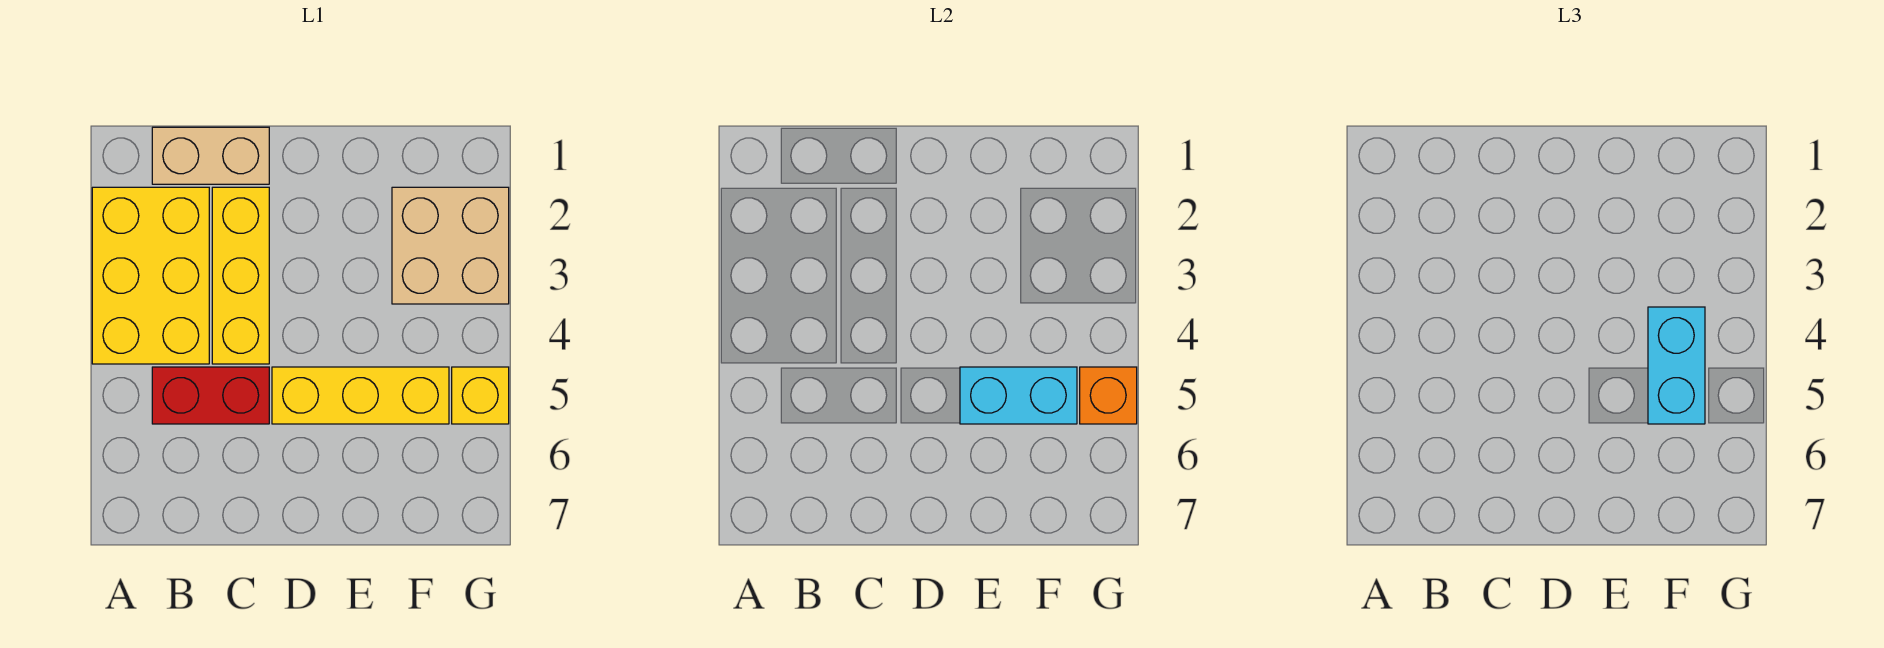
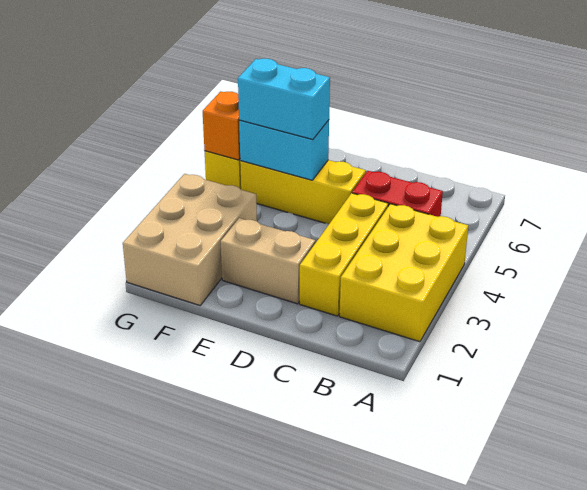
tan brick B1:C1 level 1 -> tan brick D2:E2 level 1
tan brick F2:G3 level 1 -> tan brick F1:G3 level 1
cyan brick F4:F5 level 3 -> cyan brick E5:F5 level 3

